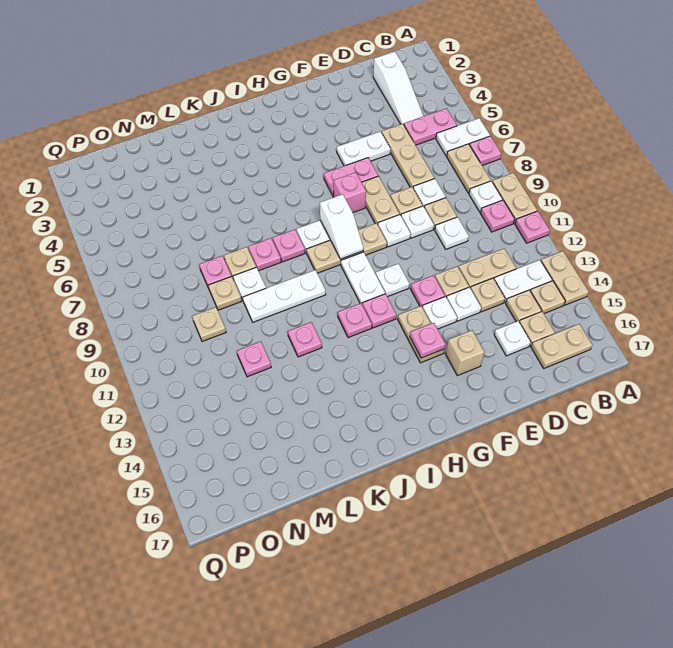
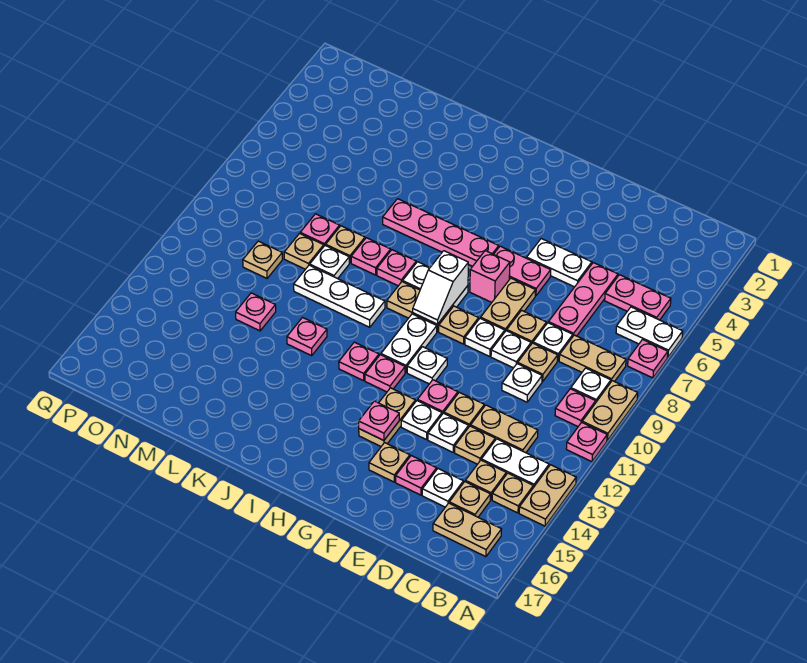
tan plate B7:B8 level 1 -> tan plate B8:C8 level 1
white slope C2:C4 level 1 top 2 -> none
tan plate D5:D7 level 1 -> pink plate D5:D7 level 1
none -> pink plate E15 level 1
tan brick F15 level 1 -> tan plate F15 level 1
none -> pink plate H6:K6 level 1

